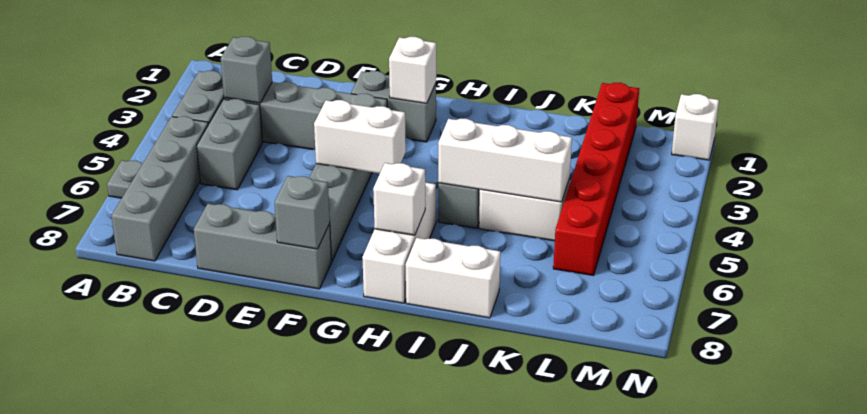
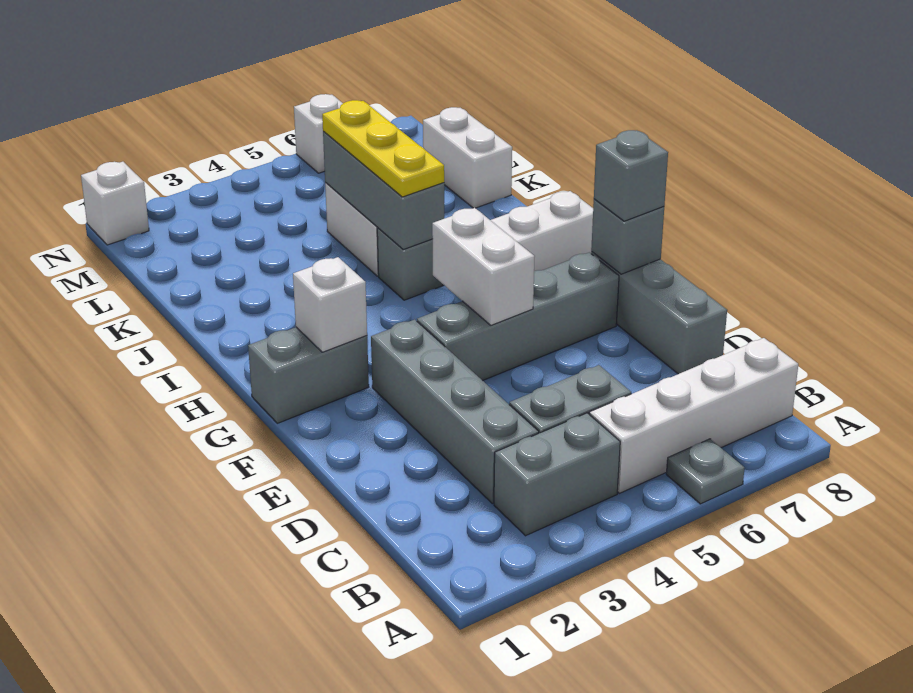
grey brick B5:B8 level 1 -> white brick B5:B8 level 1
grey brick C3 level 2 -> grey brick F8 level 3
grey brick F2:G2 level 1 -> grey brick G1:G2 level 1
white brick H7 level 2 -> white brick N6 level 1
white brick I5:K5 level 2 -> grey brick I5:K5 level 2
none -> yellow plate I5:K5 level 3
white brick I8:J8 level 1 -> white brick K8:L8 level 1
red brick L1:L6 level 1 -> none

